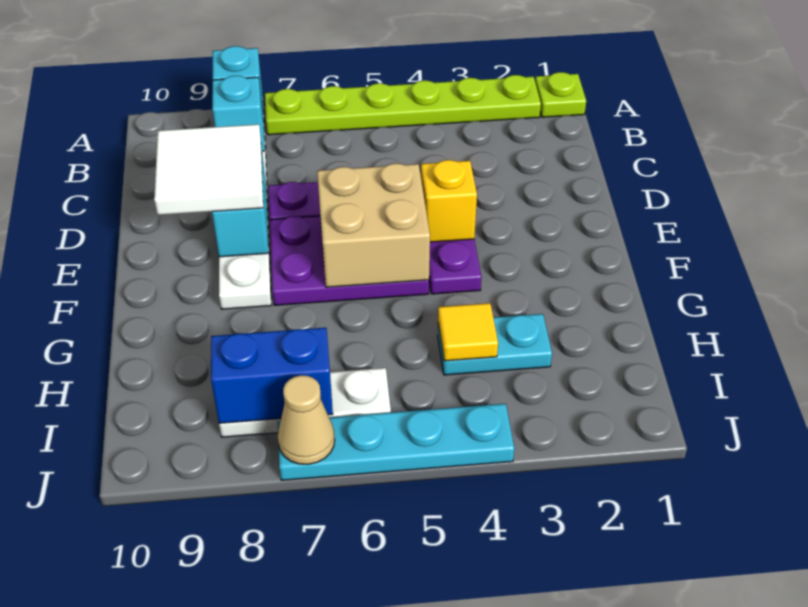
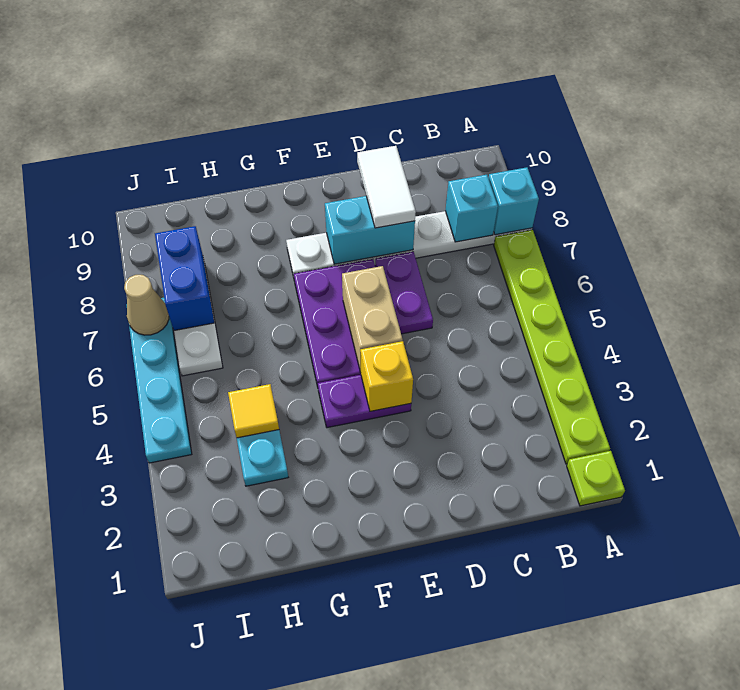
white tile D8:E9 level 3 -> white tile D8:D9 level 3
tan brick E5:F6 level 2 -> tan brick E5:E6 level 2

